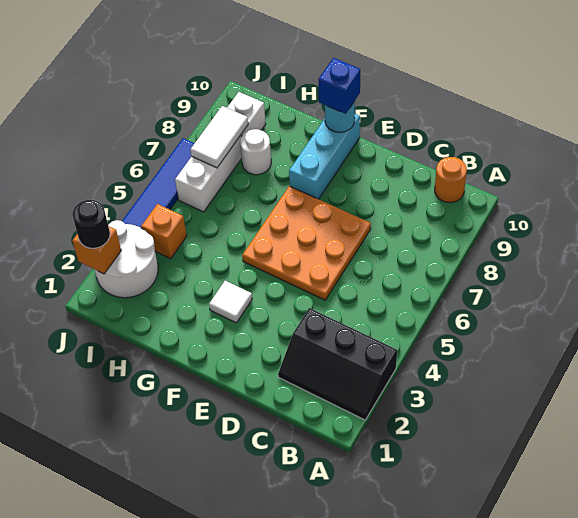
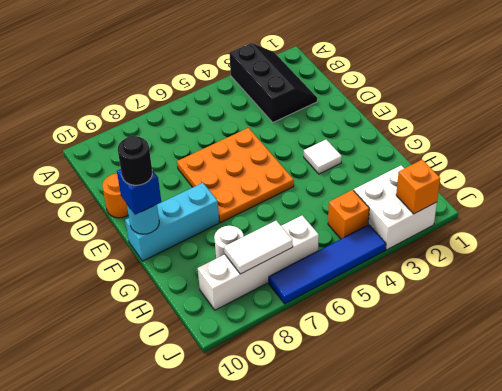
orange round brick B10 level 1 -> orange round brick D10 level 1
white round brick I2:J3 level 1 -> white brick I2:J3 level 1
black round brick J2 level 3 -> black round brick F10 level 4

